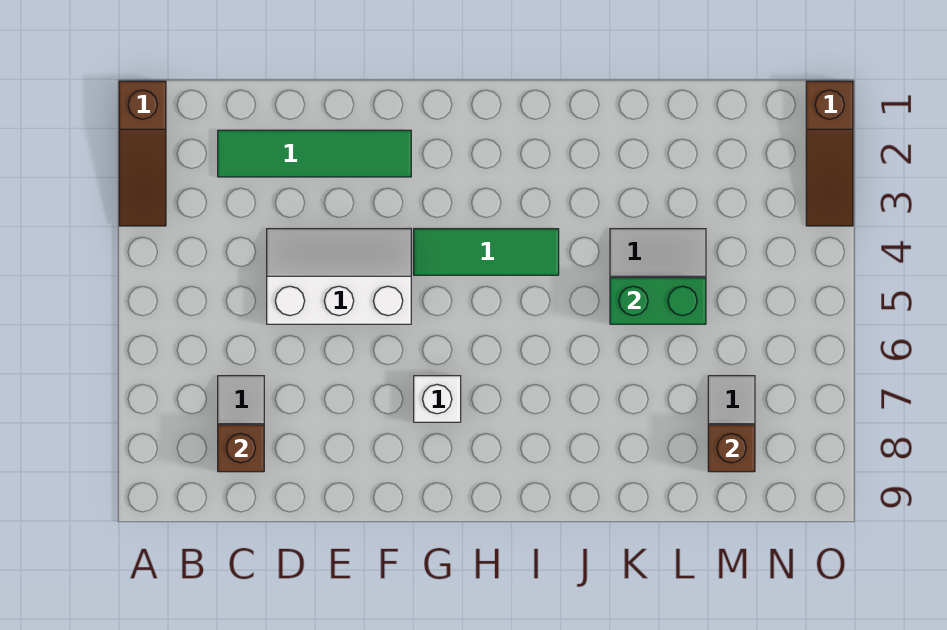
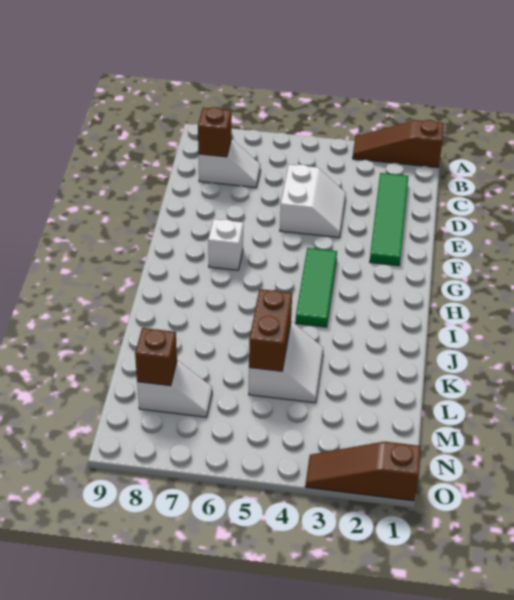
white slope D4:F5 level 1 top 5 -> white slope D4:E5 level 1 top 5
green brick K5:L5 level 2 -> brown brick K5:L5 level 2

